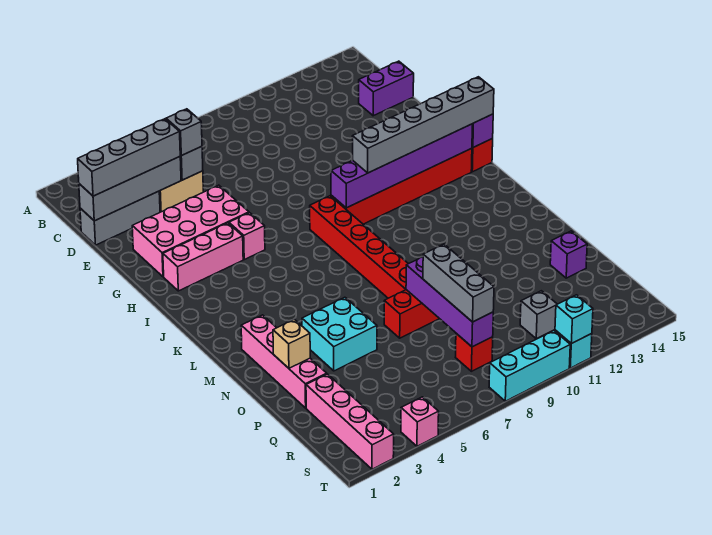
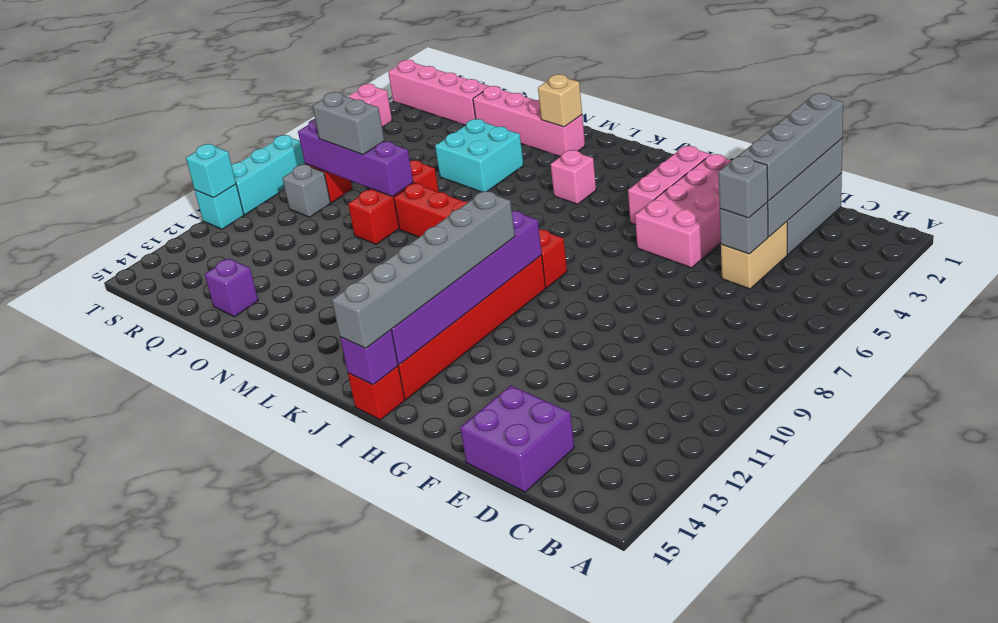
purple brick D14:D15 level 1 -> purple brick D14:E15 level 1
pink brick H5 level 1 -> pink brick K4 level 1
tan brick O2 level 2 -> tan brick M2 level 2
grey brick P8:R8 level 3 -> grey brick P8:Q8 level 3
grey brick R11 level 1 -> grey brick R9 level 1

